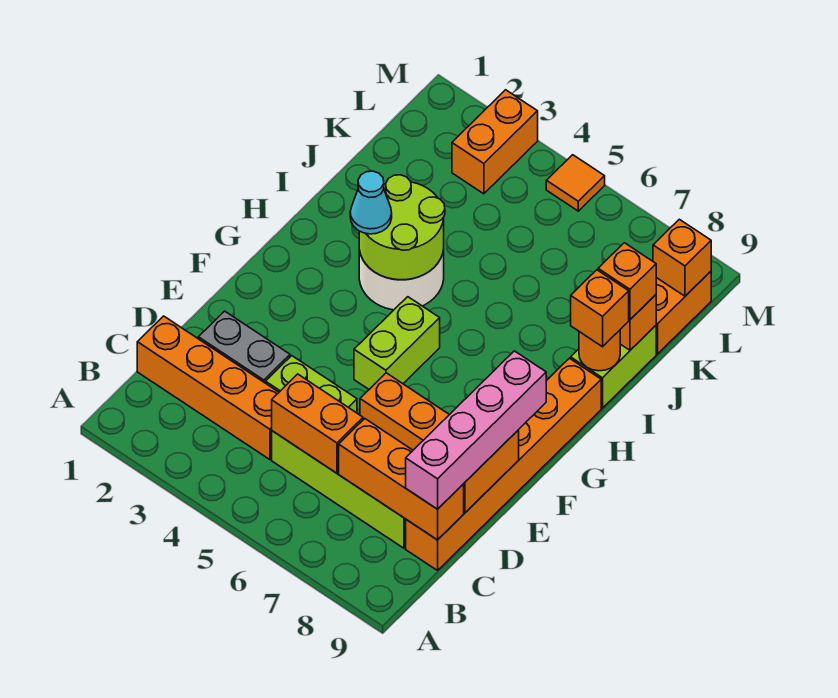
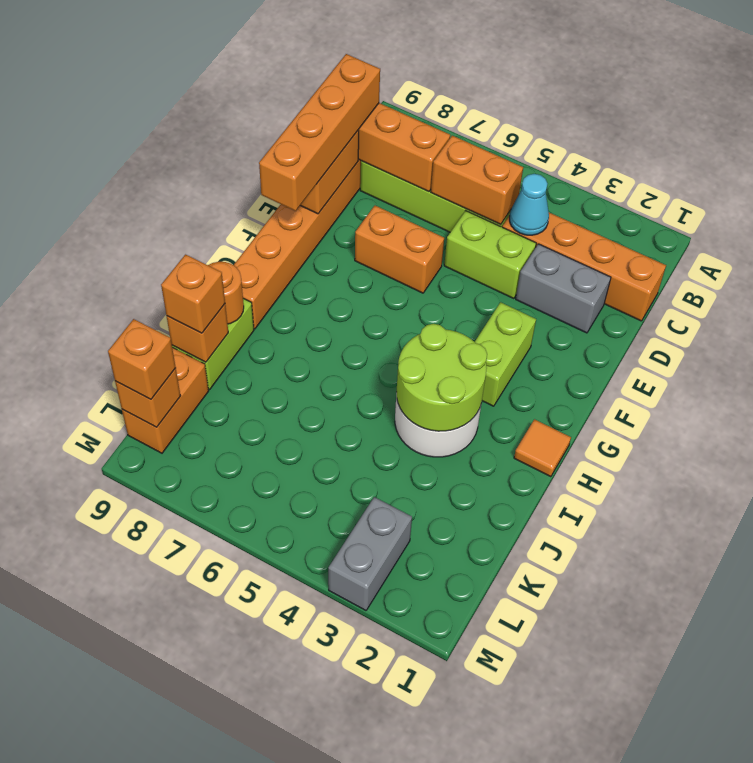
pink brick C9:F9 level 3 -> orange brick C9:F9 level 3
lime brick F5:G5 level 1 -> lime brick F3:G3 level 1
cyan cone H3 level 3 -> cyan cone C4 level 2
orange brick I9 level 3 -> orange brick L9 level 3
orange brick L3:M3 level 1 -> grey brick L3:M3 level 1
orange tile M5 level 1 -> orange tile H1 level 1

